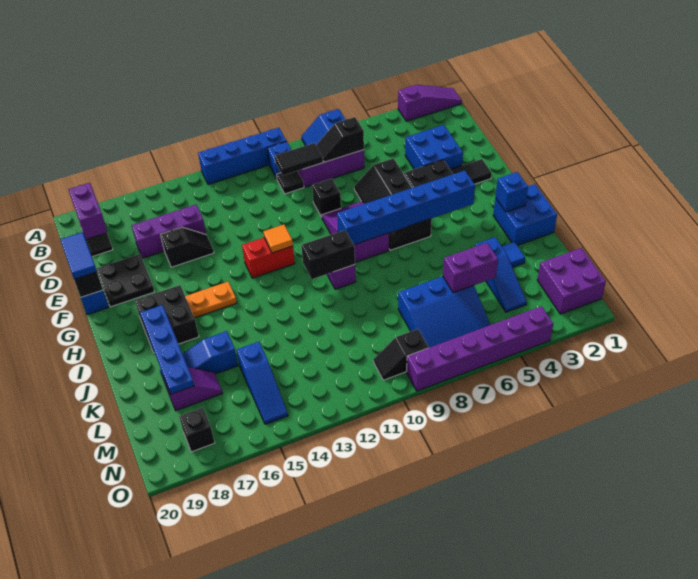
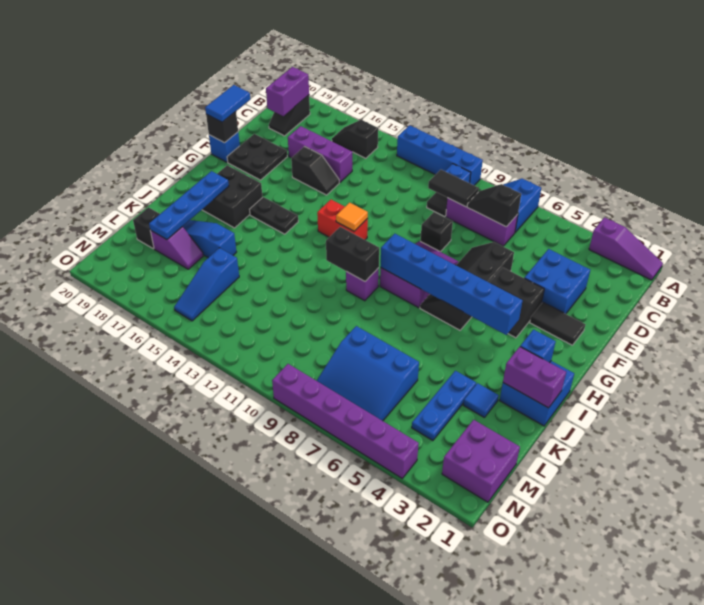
orange plate H15:H16 level 1 -> black plate H15:H16 level 1
blue slope K4:M4 level 1 top K -> blue plate K4:M4 level 1
purple brick L5:L6 level 2 -> purple brick J1:J2 level 2
black slope N9:N10 level 1 top 9 -> black slope B15:B16 level 1 top 15
black brick N18 level 1 -> black brick L19 level 1

